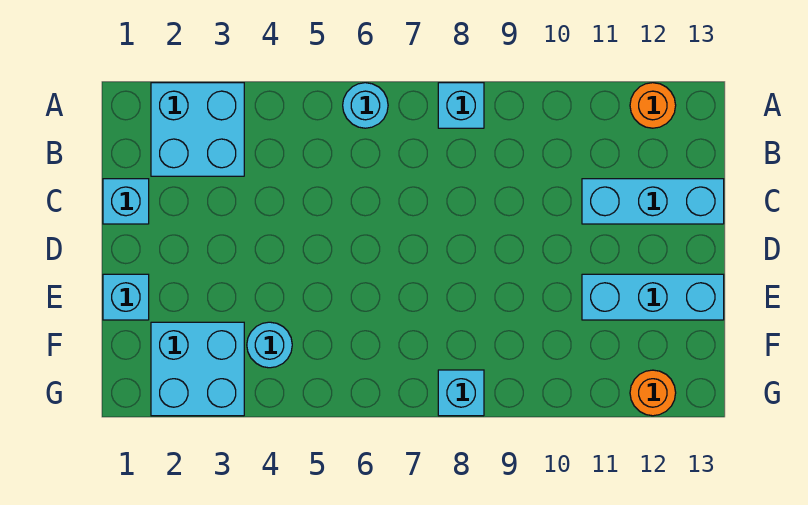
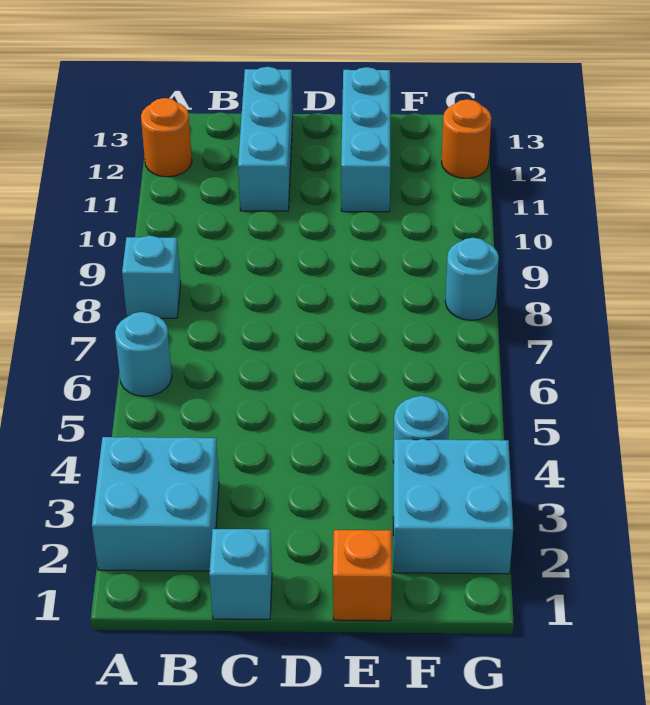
cyan brick E1 level 1 -> orange brick E1 level 1
cyan brick G8 level 1 -> cyan round brick G8 level 1

